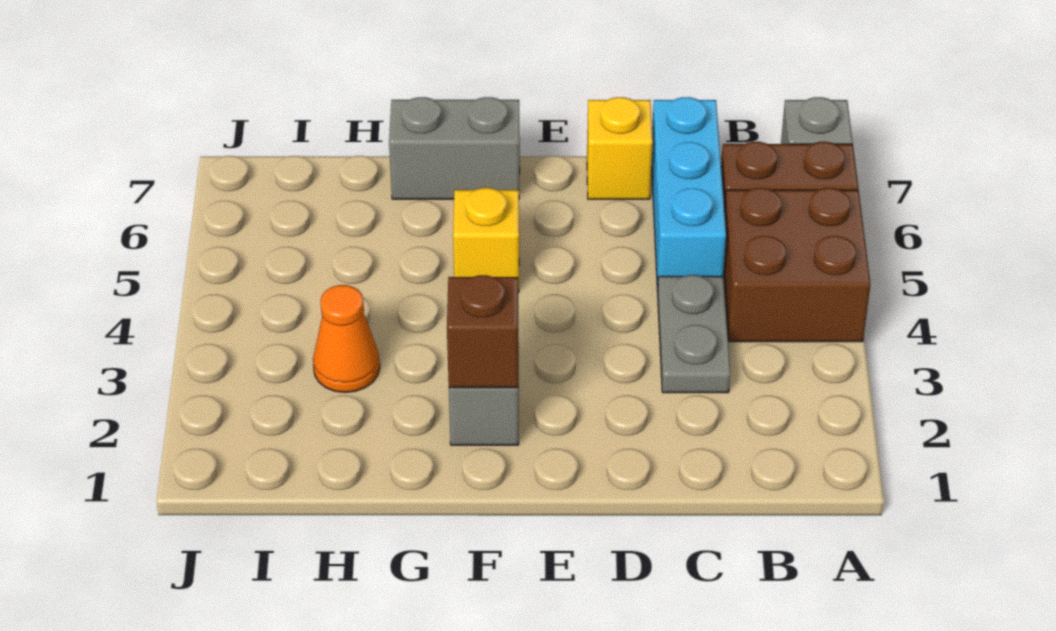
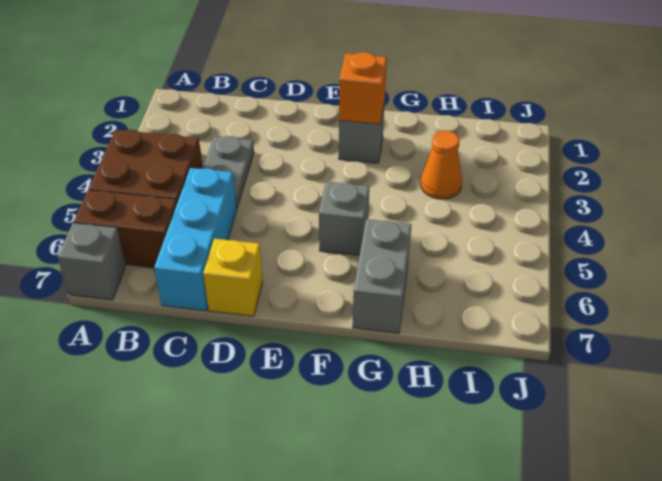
brown brick F2 level 2 -> orange brick F2 level 2
yellow brick F5 level 1 -> grey brick F5 level 1
grey brick F7:G7 level 1 -> grey brick G6:G7 level 1

